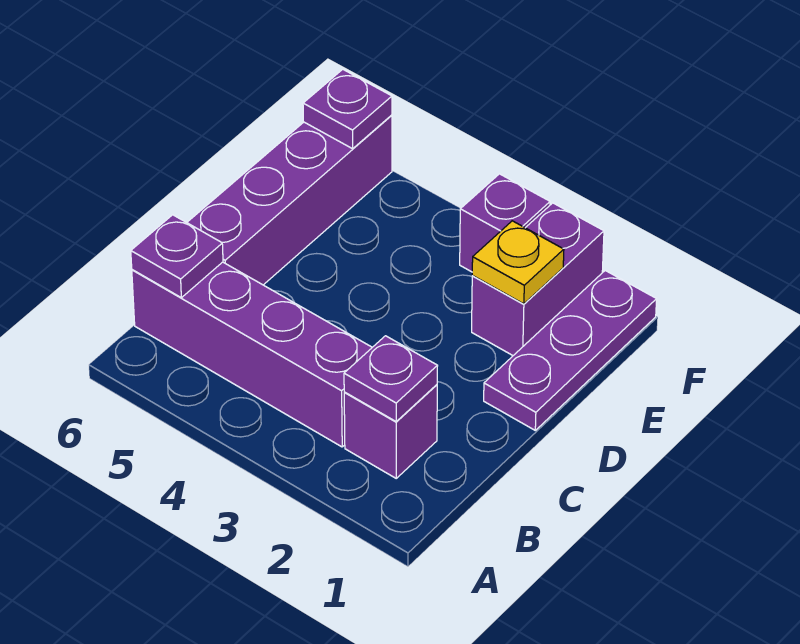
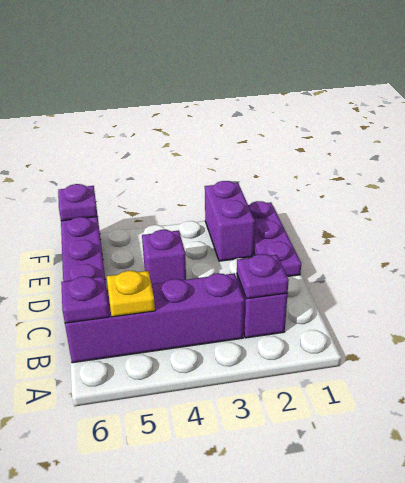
yellow plate E2 level 2 -> yellow plate B5 level 2
purple brick F3 level 1 -> purple brick D4 level 1

